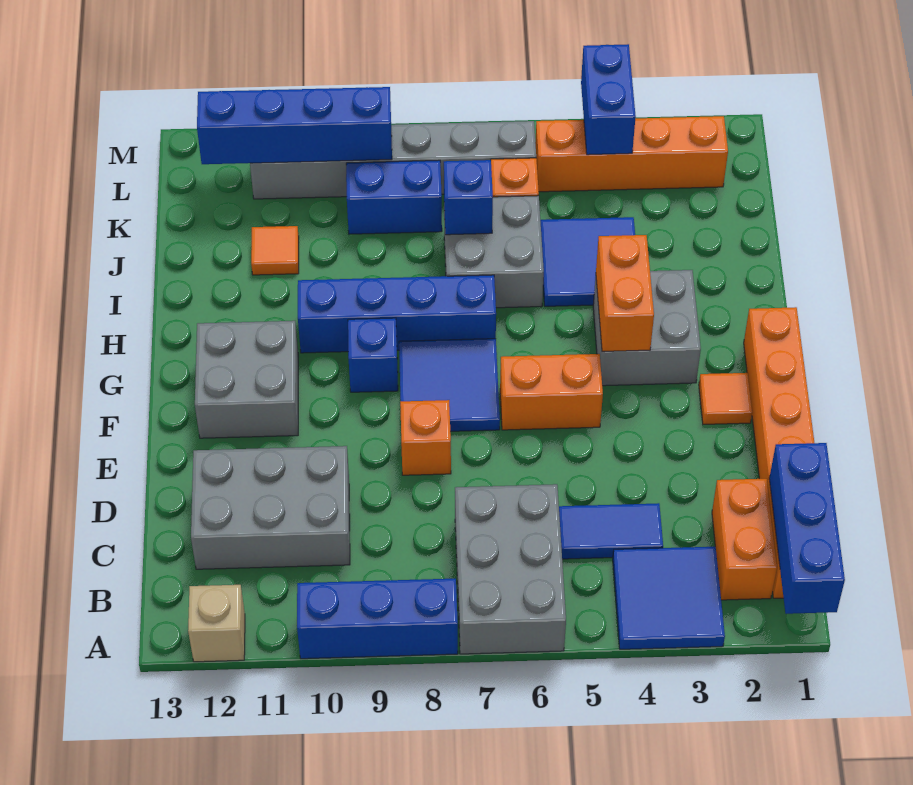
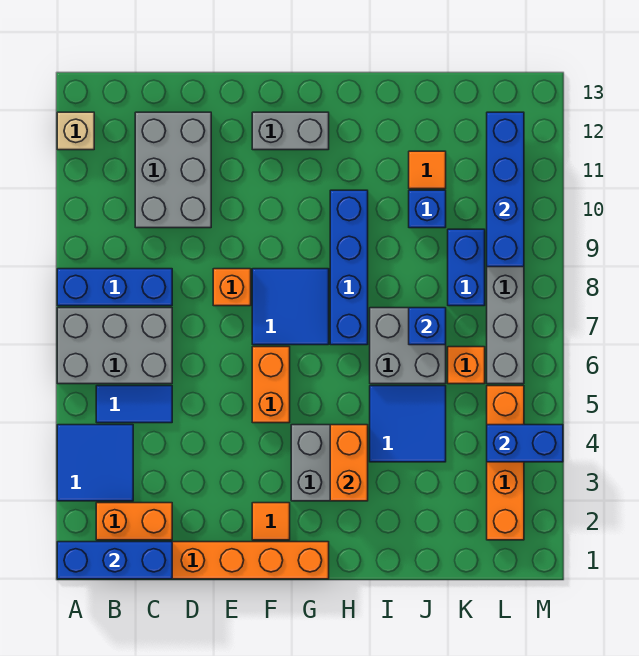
blue brick A8:A10 level 1 -> blue brick A8:C8 level 1
blue tile C4:C5 level 1 -> blue tile B5:C5 level 1
grey brick F11:G12 level 1 -> grey brick F12:G12 level 1
orange brick G4:H4 level 2 -> orange brick H3:H4 level 2
blue brick G9 level 1 -> blue brick J10 level 1

